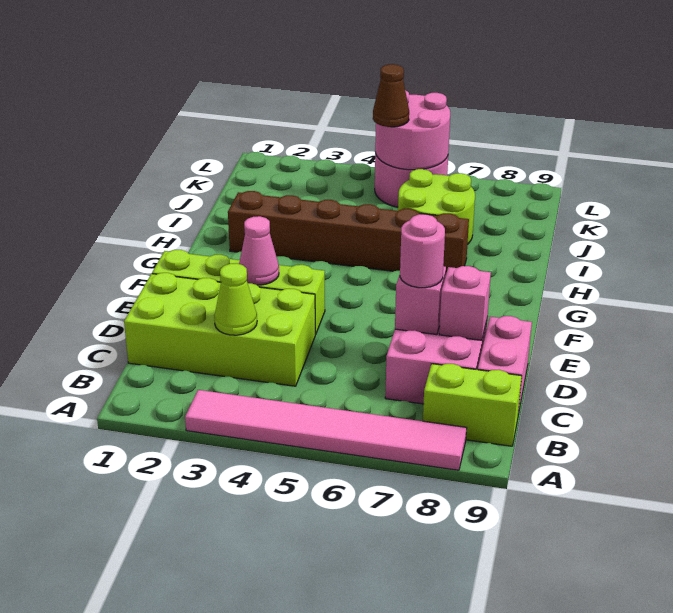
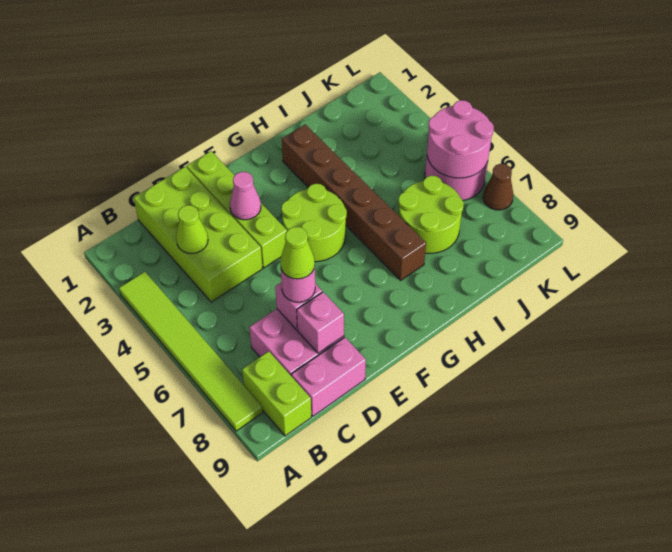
pink tile A3:A8 level 1 -> lime tile A3:A8 level 1
none -> lime cone D7 level 4
none -> lime round brick F4:G5 level 1
brown cone K5 level 3 -> brown cone L7 level 1

